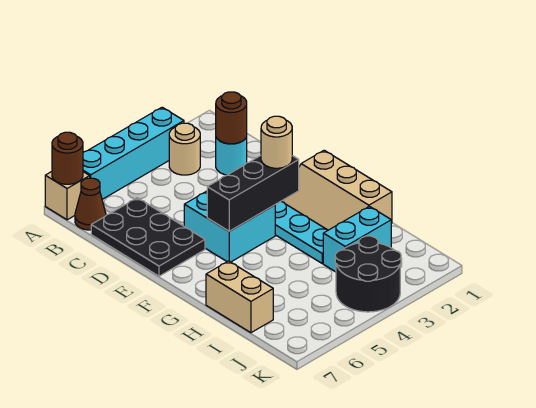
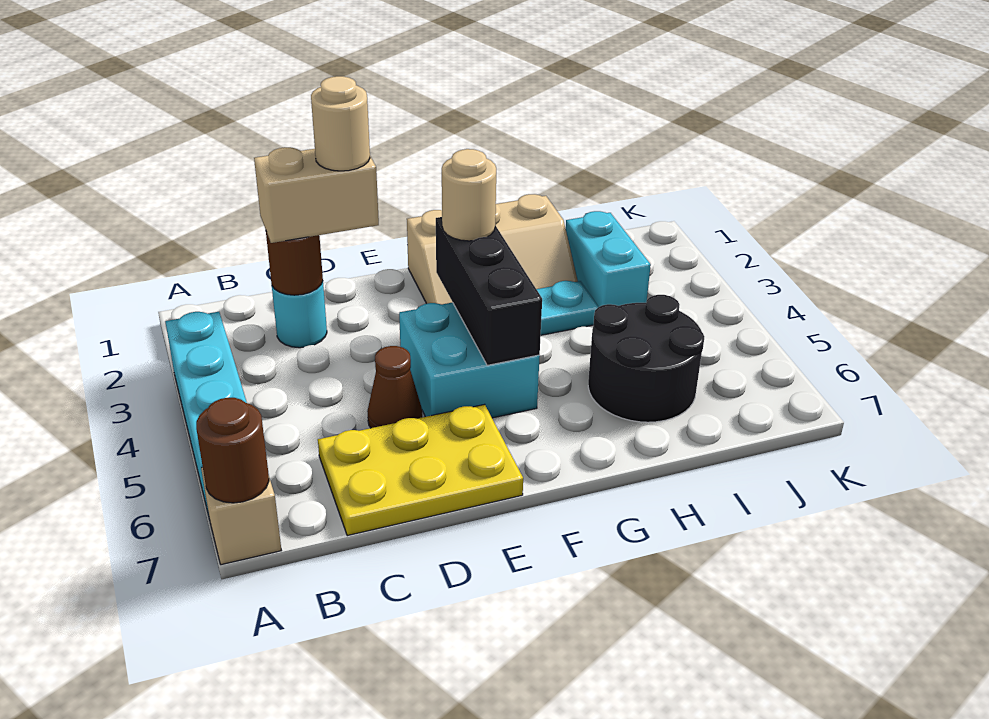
tan round brick B3 level 1 -> tan round brick D2 level 4
brown cone B7 level 1 -> brown cone D5 level 1
black plate C6:E7 level 1 -> yellow plate C6:E7 level 1
tan brick H7:I7 level 1 -> tan brick C2:D2 level 3
black round brick J3:K4 level 1 -> black round brick H5:I6 level 1

